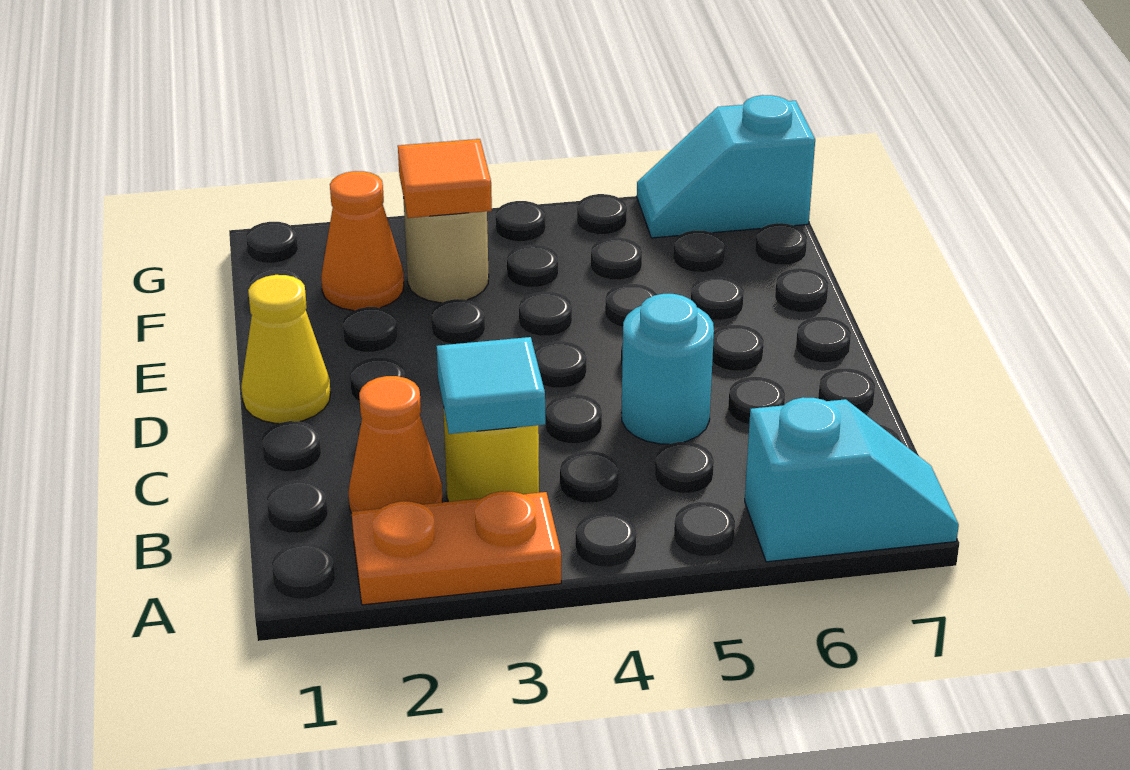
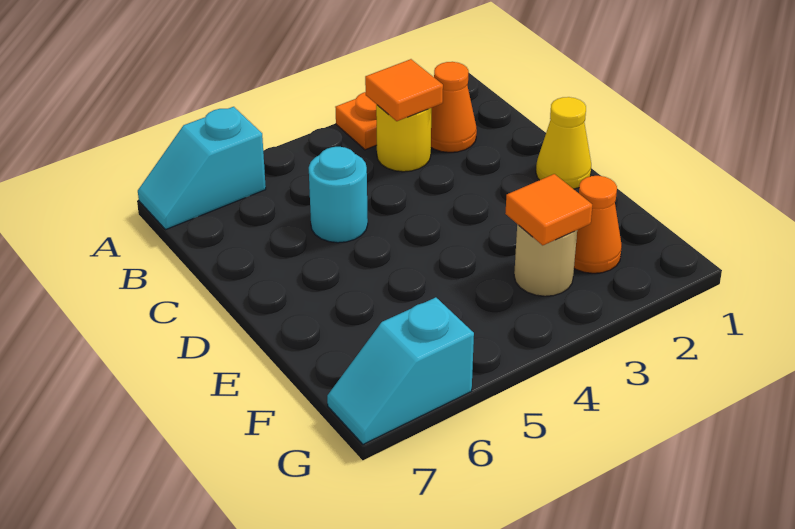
cyan tile B3 level 2 -> orange tile B3 level 2
cyan slope G6:G7 level 1 top 7 -> cyan slope G6:G7 level 1 top 6

